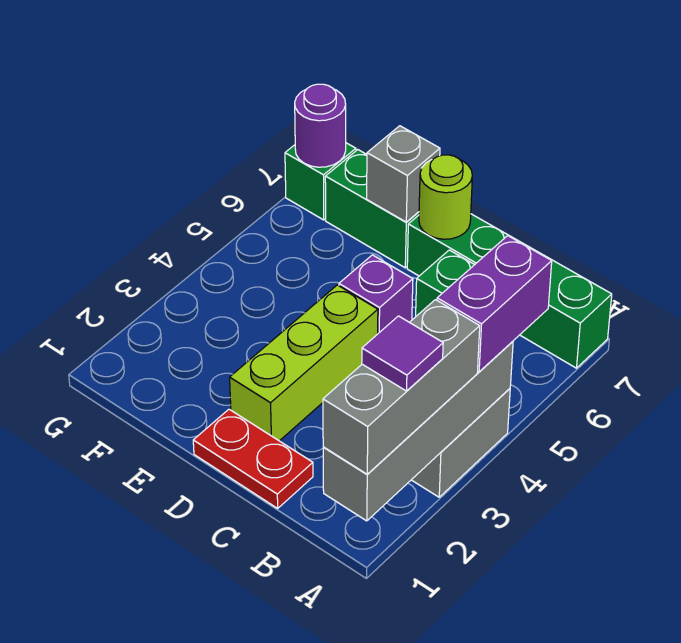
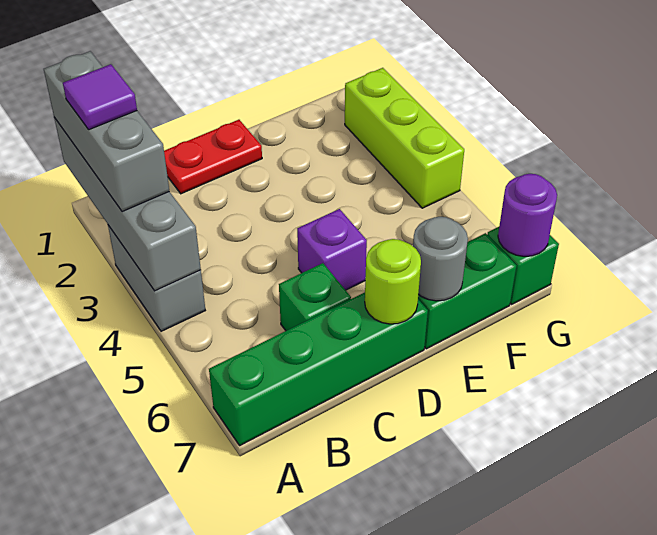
purple brick A4:A5 level 3 -> none
lime brick D2:D4 level 1 -> lime brick G2:G4 level 1
grey brick E7 level 2 -> grey round brick E7 level 2

